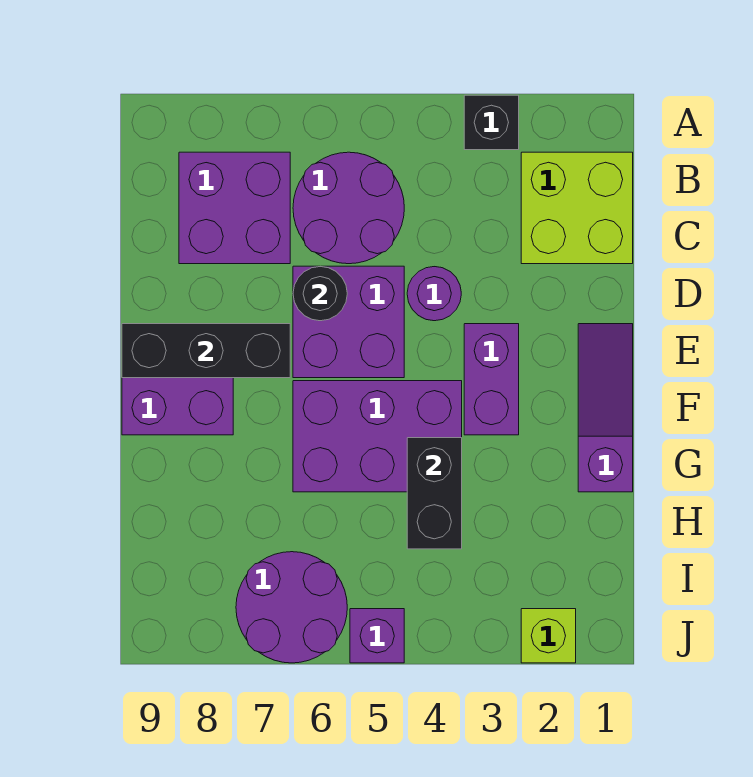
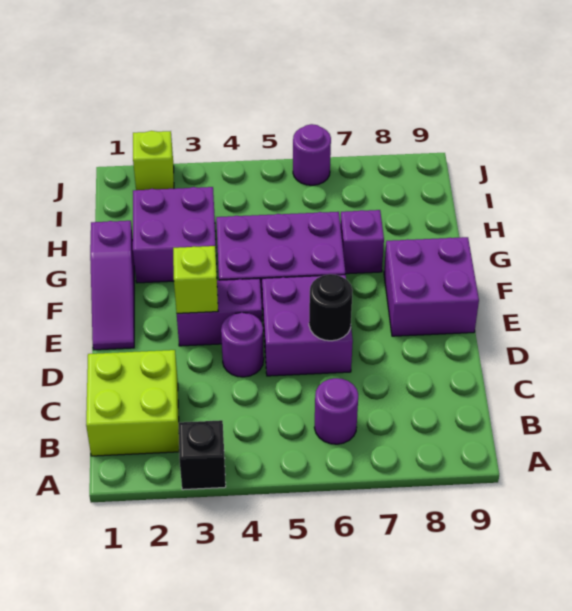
purple round brick B5:C6 level 1 -> purple round brick B6 level 1
purple brick B7:C8 level 1 -> purple brick G2:H3 level 1
purple brick E3:F3 level 1 -> purple brick E3:E4 level 1
none -> lime brick E3 level 2
black brick E7:E9 level 2 -> none
black brick G4:H4 level 2 -> none
purple round brick I6:J7 level 1 -> purple round brick J6 level 1
purple brick J5 level 1 -> purple brick G7 level 1

